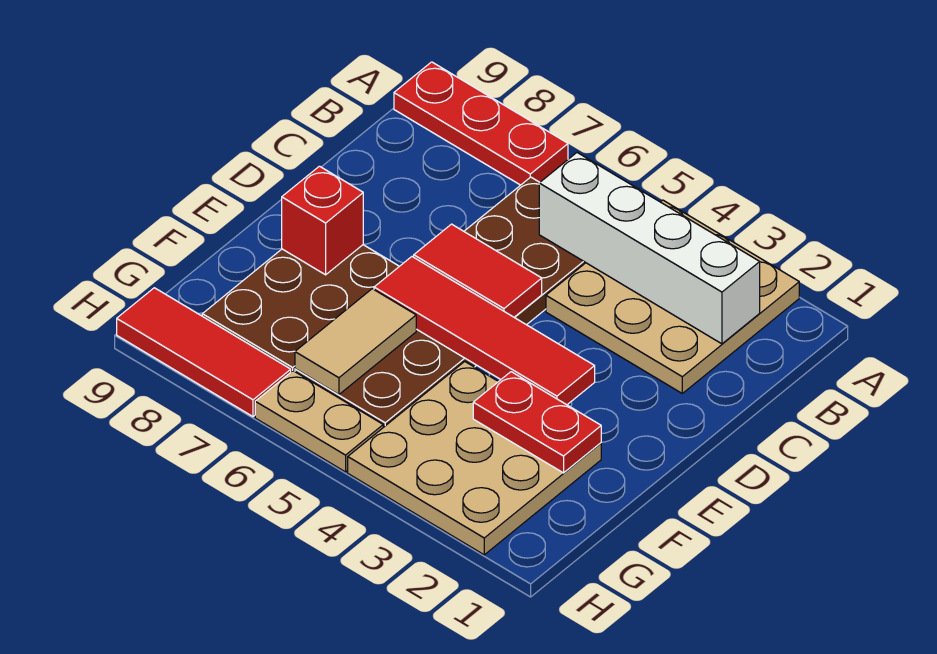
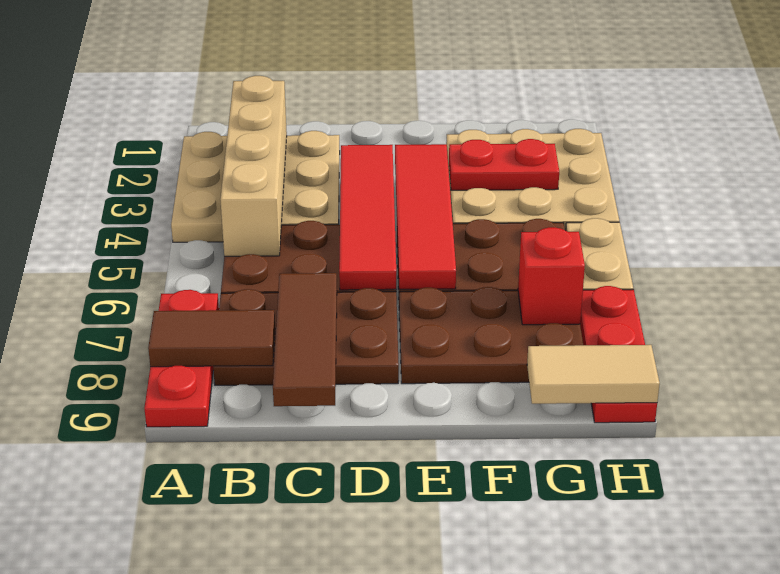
none -> brown tile A8:B8 level 2
white brick B2:B5 level 2 -> tan brick B2:B5 level 2
none -> brown plate B7:D8 level 1
none -> brown tile C7:C9 level 2
red tile D5:D6 level 2 -> red tile D3:D6 level 2
red brick E8 level 2 -> red brick G7 level 2
red plate F2:F3 level 2 -> red plate F3:G3 level 2
tan tile F6:G6 level 2 -> tan tile G9:H9 level 2
red tile H7:H9 level 1 -> red plate H7:H9 level 1

